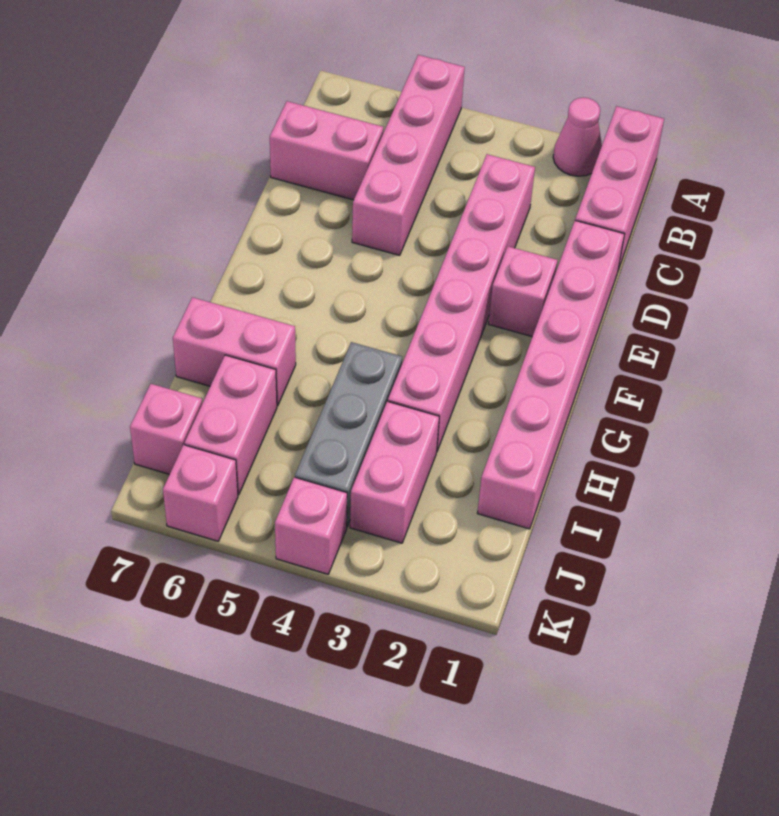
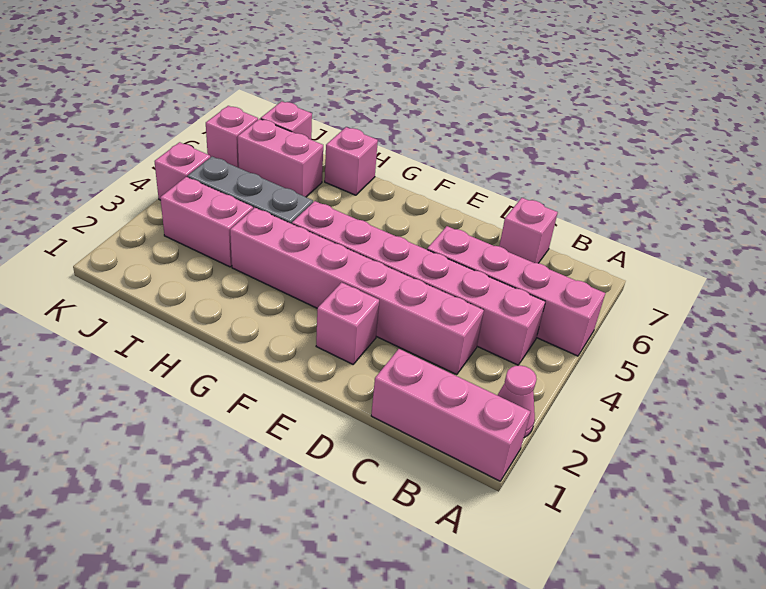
pink brick C6:C7 level 1 -> pink brick C7 level 1
pink brick D1:I1 level 1 -> pink brick B4:G4 level 1
pink brick H6:H7 level 1 -> pink brick H7 level 1

